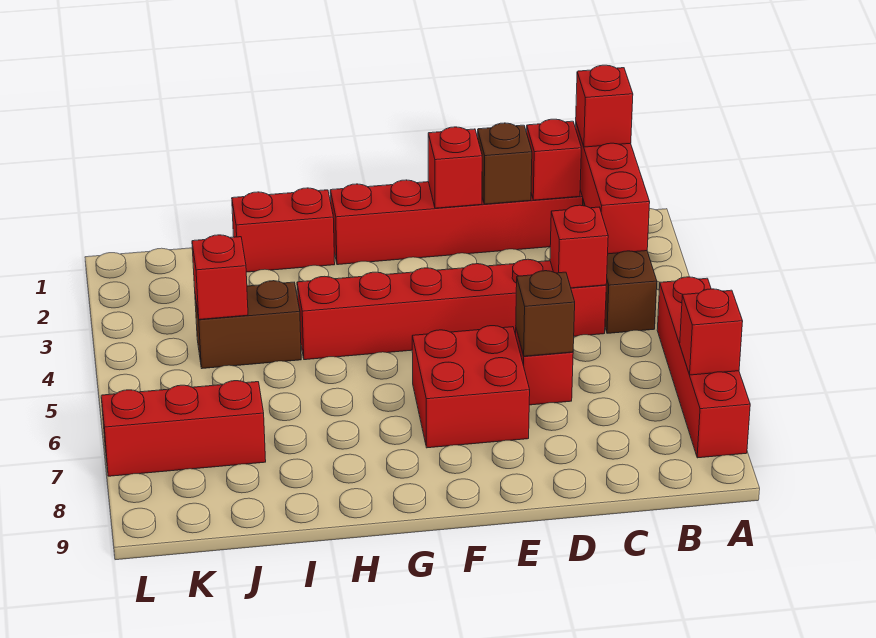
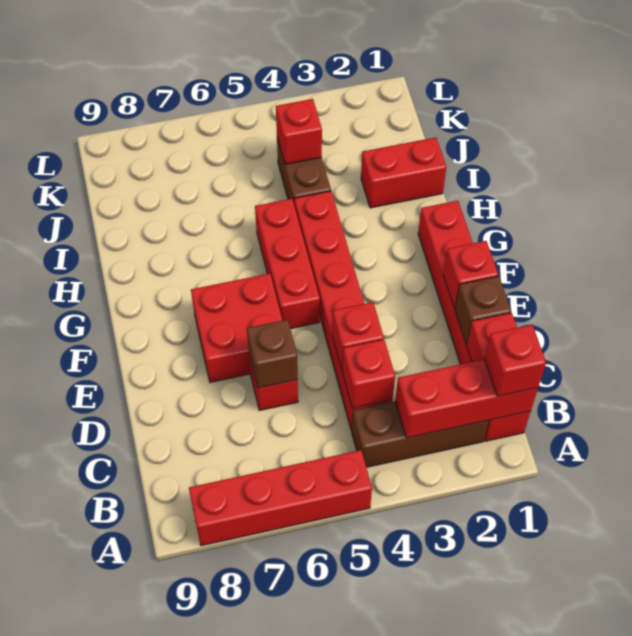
red brick A7 level 2 -> red brick D4 level 2
red brick H1:I1 level 1 -> red brick I1:I2 level 1
red brick J7:L7 level 1 -> red brick F5:H5 level 1

